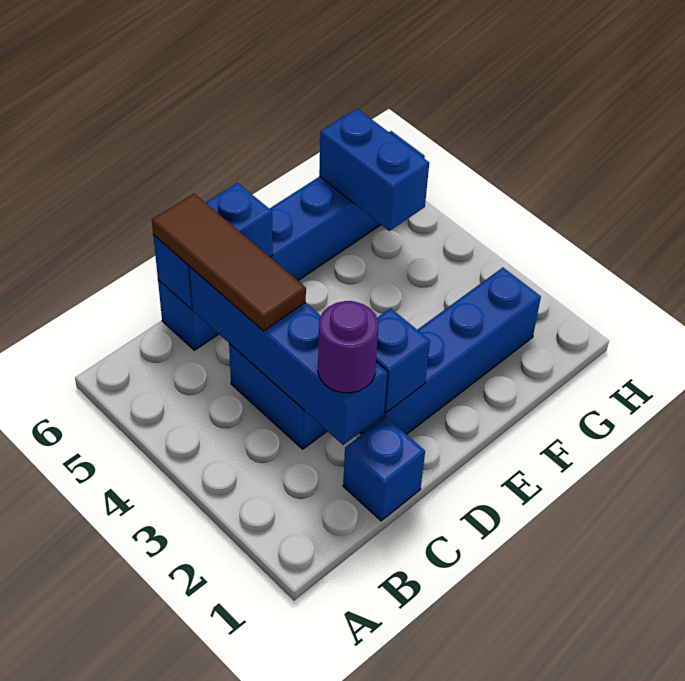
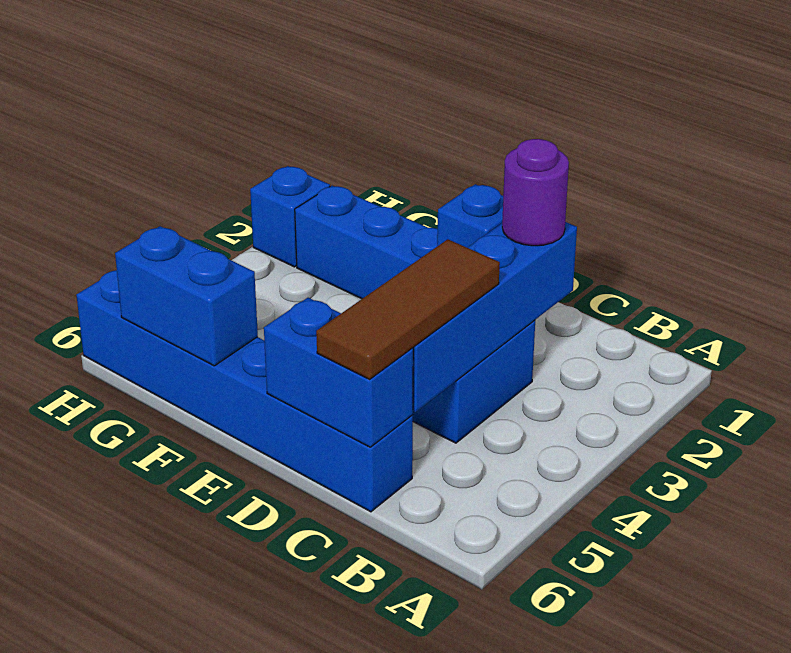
blue brick C1 level 1 -> blue brick H2 level 1
blue brick G5:G6 level 2 -> blue brick F6:G6 level 2

